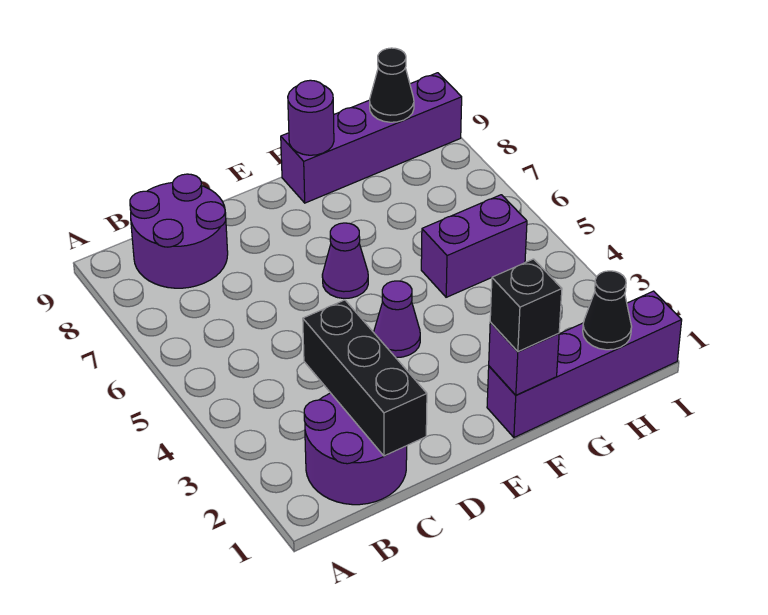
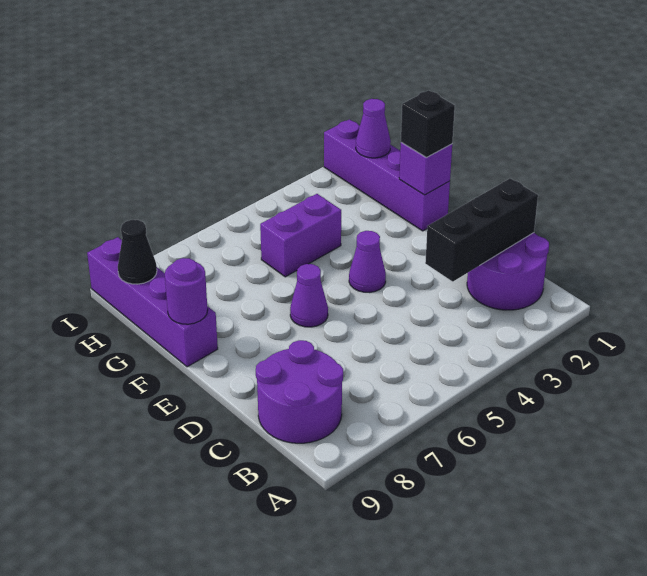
purple brick G5:H5 level 1 -> purple brick G4:G5 level 1
black cone H1 level 2 -> purple cone H1 level 2

